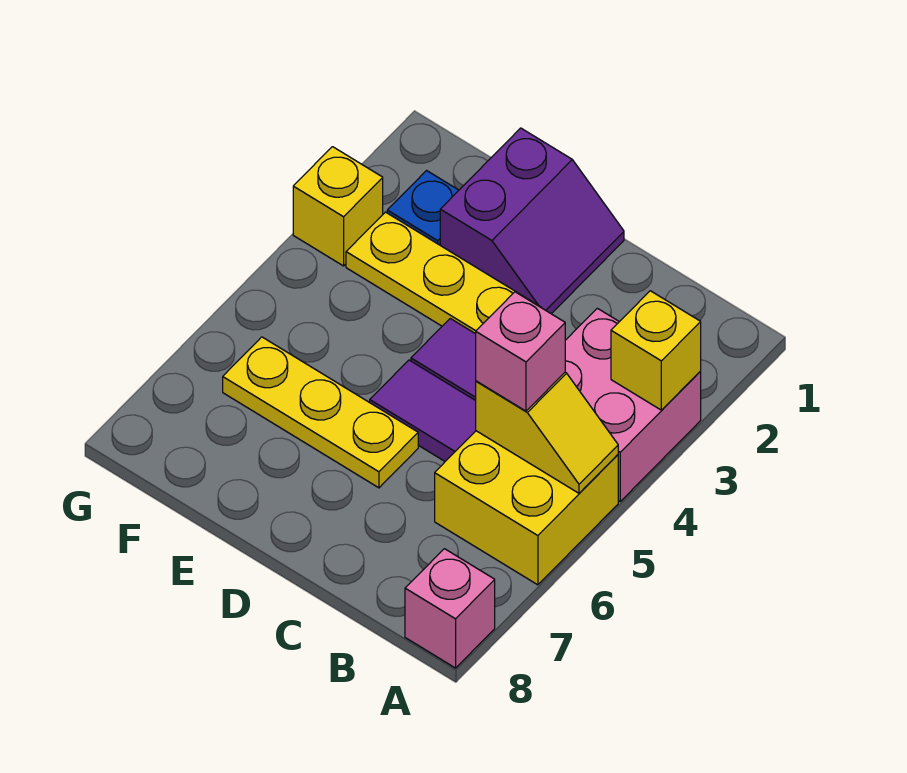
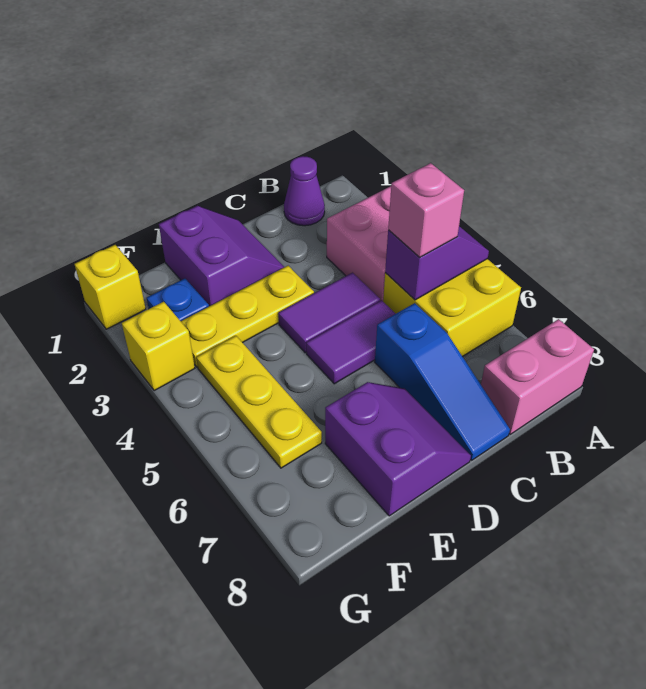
yellow brick A3 level 2 -> yellow brick G1 level 1
yellow slope A5:B5 level 2 top B -> purple slope A5:B5 level 2 top B
pink brick A8 level 1 -> pink brick A8:B8 level 1
none -> purple cone B1 level 1
none -> blue slope C6:C8 level 1 top 6
yellow plate D6:F6 level 1 -> yellow plate F4:F6 level 1
none -> purple slope D7:E8 level 1 top E

